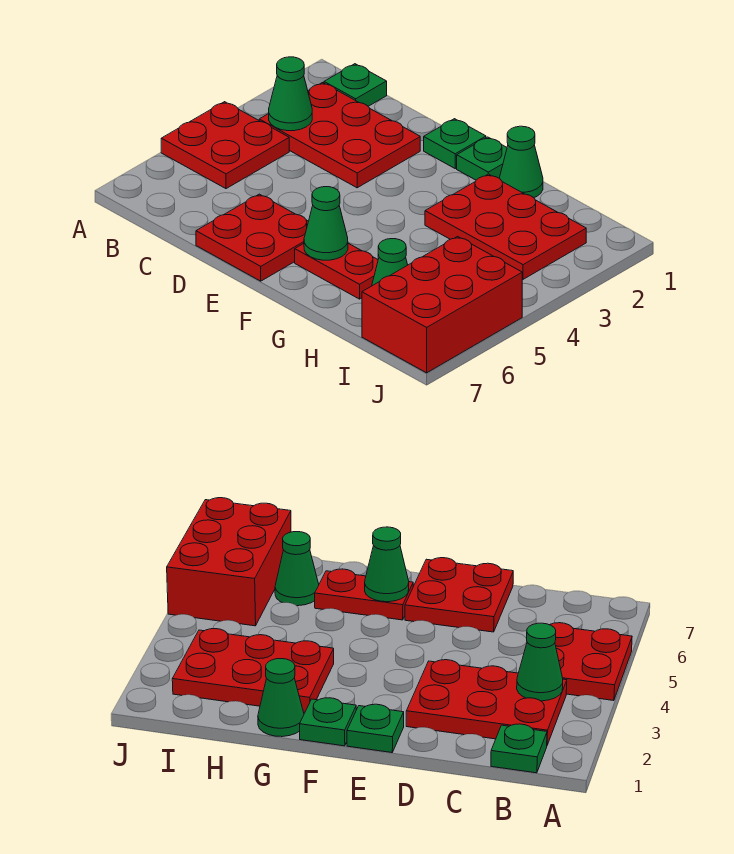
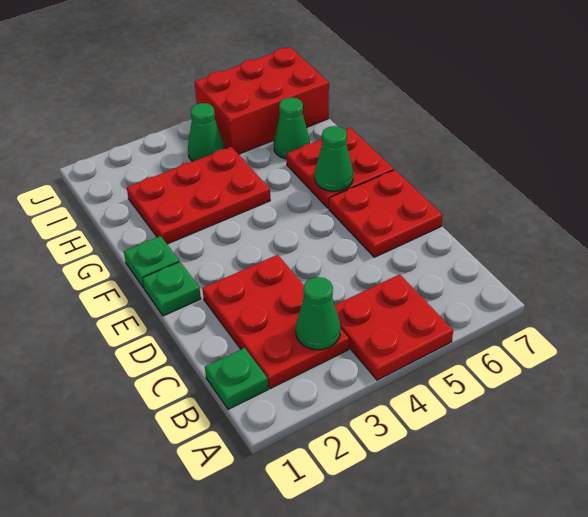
red plate F6:G6 level 1 -> red plate F6:G7 level 1
green cone G1 level 1 -> green cone I4 level 1
red plate G2:I3 level 1 -> red plate G2:H4 level 1

